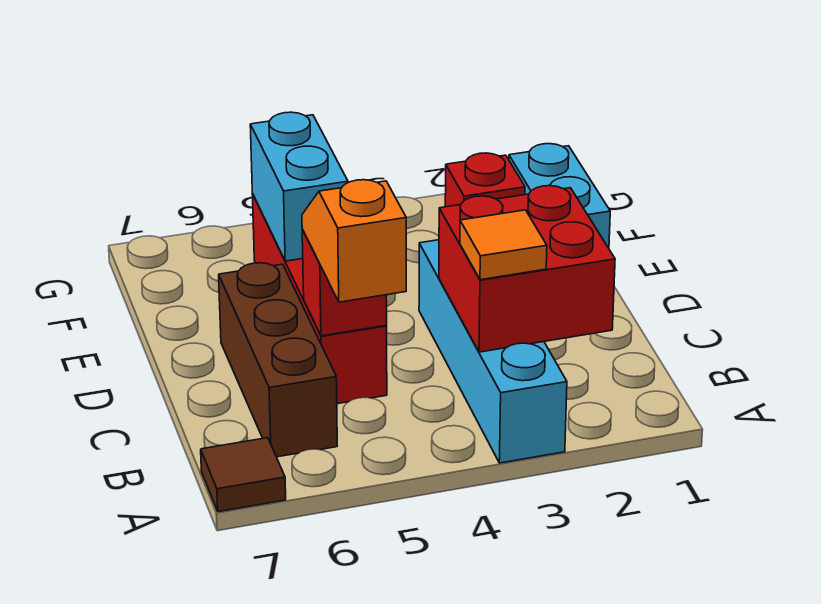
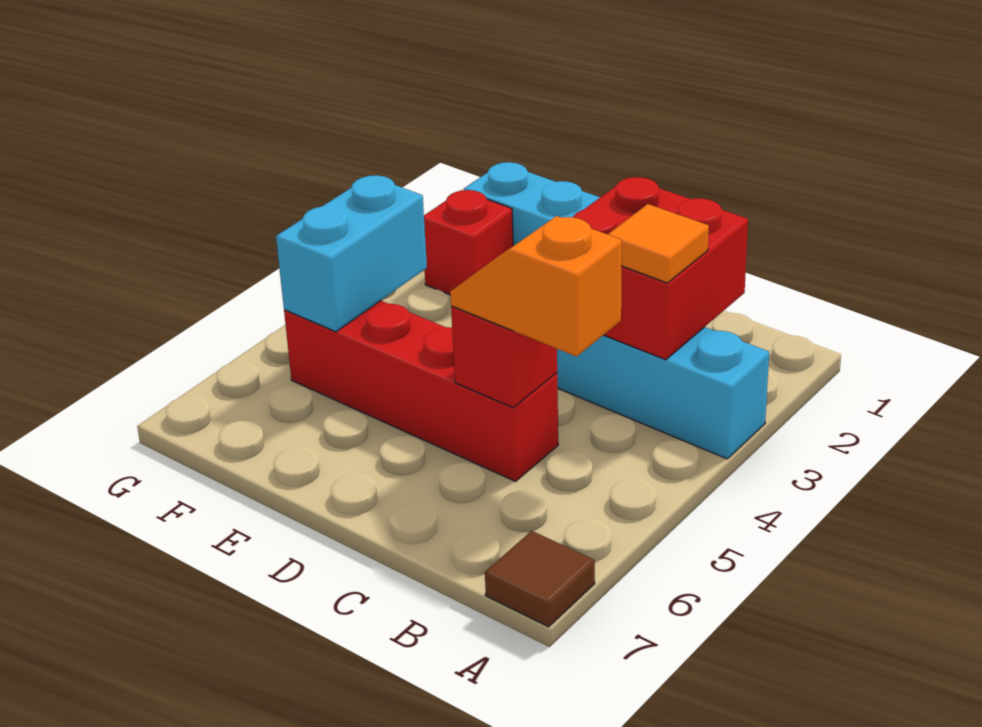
brown brick B6:D6 level 1 -> none
cyan brick E5:F5 level 2 -> cyan brick F4:F5 level 2

